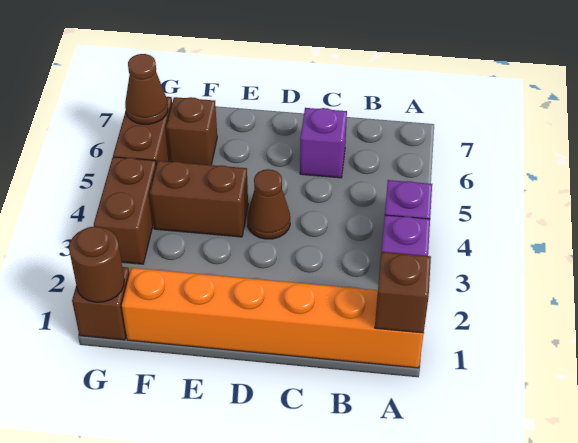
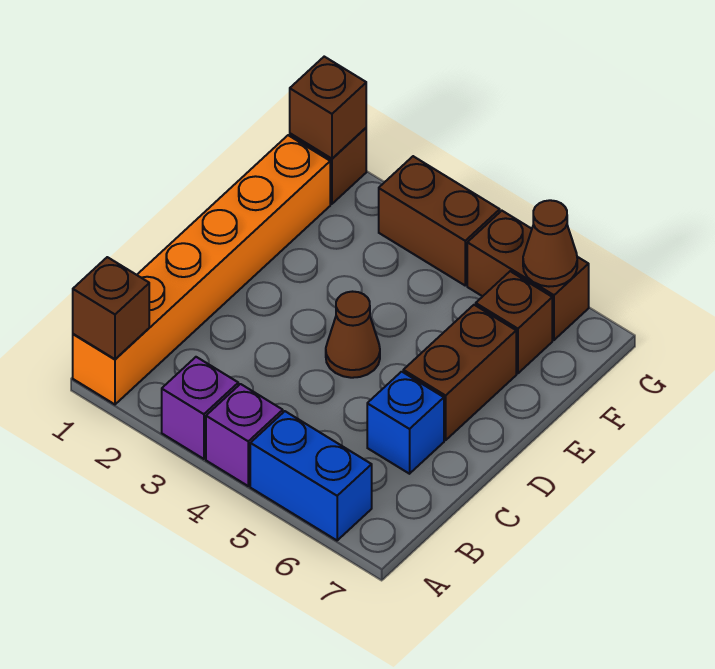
none -> blue brick A5:A6 level 1
purple brick C6 level 1 -> blue brick C6 level 1
brown brick E4:F4 level 1 -> brown brick D6:E6 level 1
brown round brick G1 level 2 -> brown brick G1 level 2

